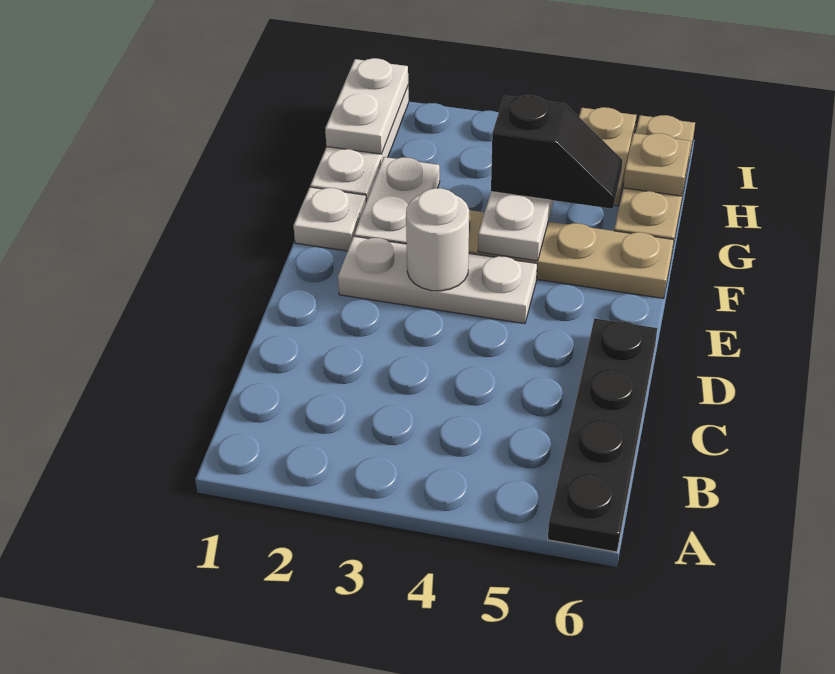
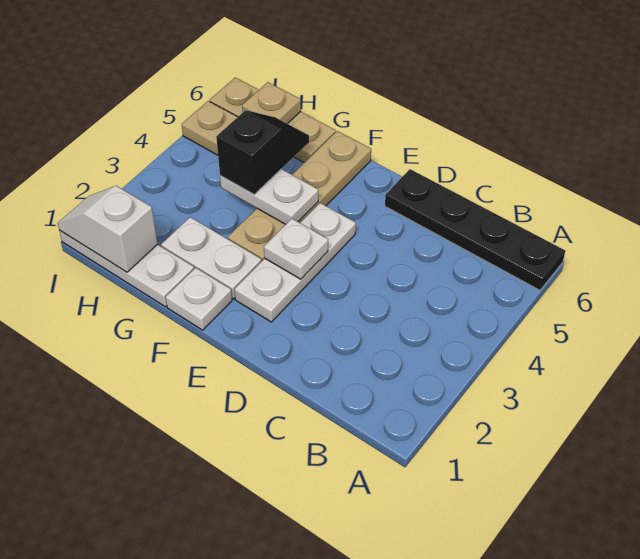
white round brick E3 level 2 -> white plate E3 level 2
white plate H1:I1 level 2 -> white slope H1:I1 level 2 top H

